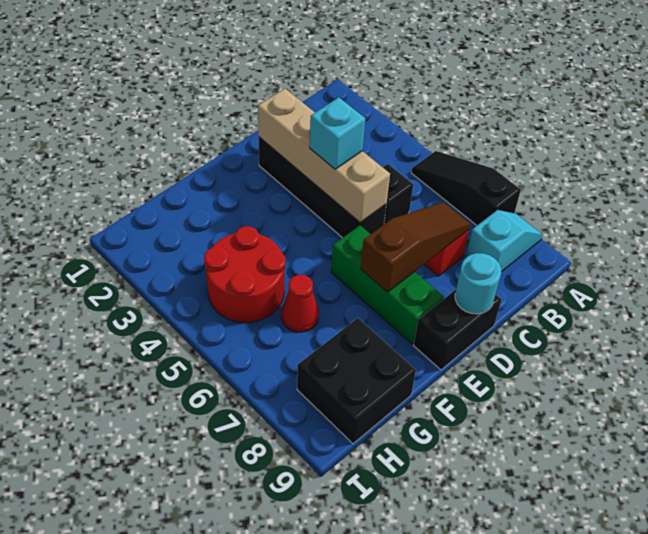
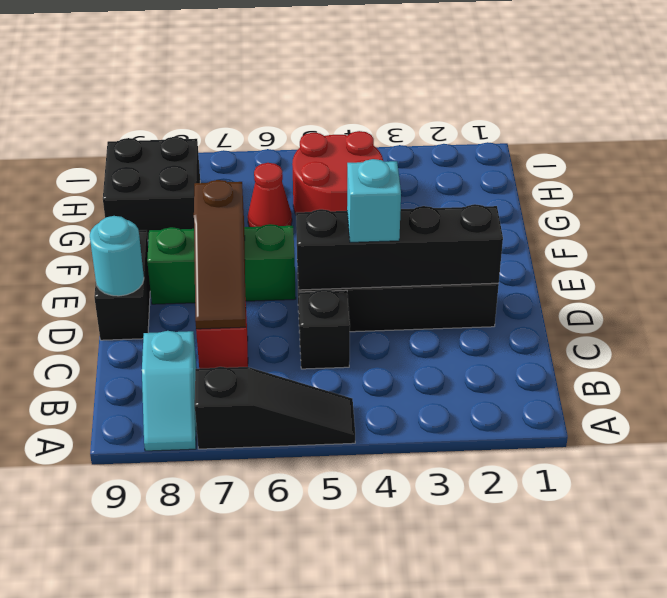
tan brick D2:D5 level 2 -> black brick D2:D5 level 2

